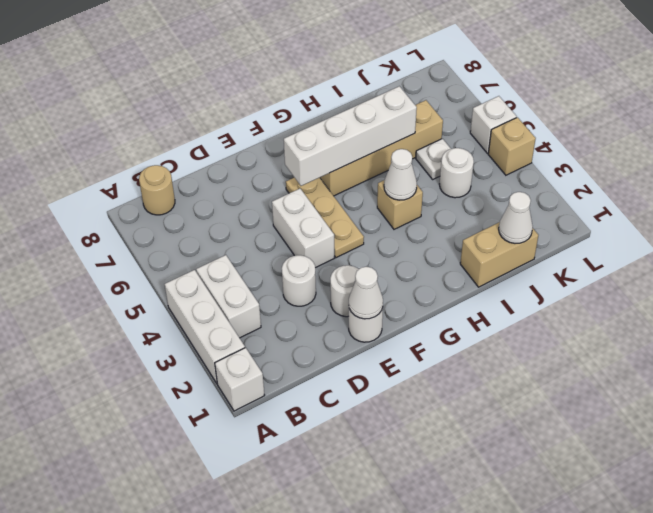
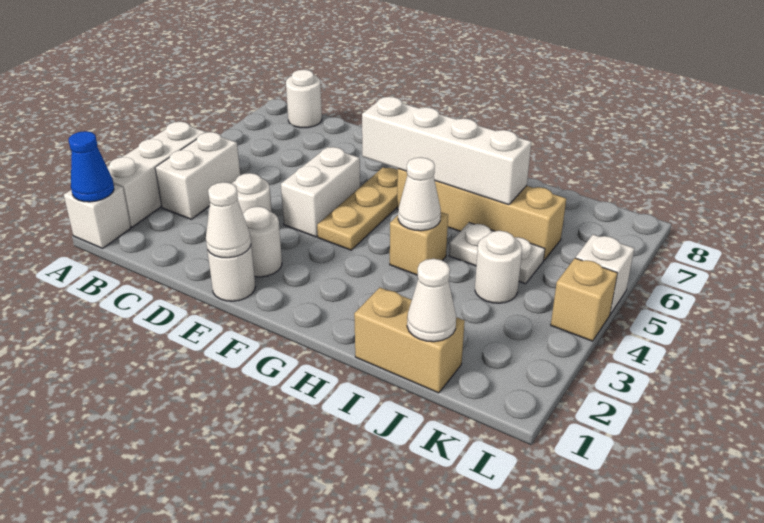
none -> blue cone A1 level 2
tan round brick B8 level 1 -> white round brick B8 level 1
white plate J5 level 1 -> white plate I5:J5 level 1

